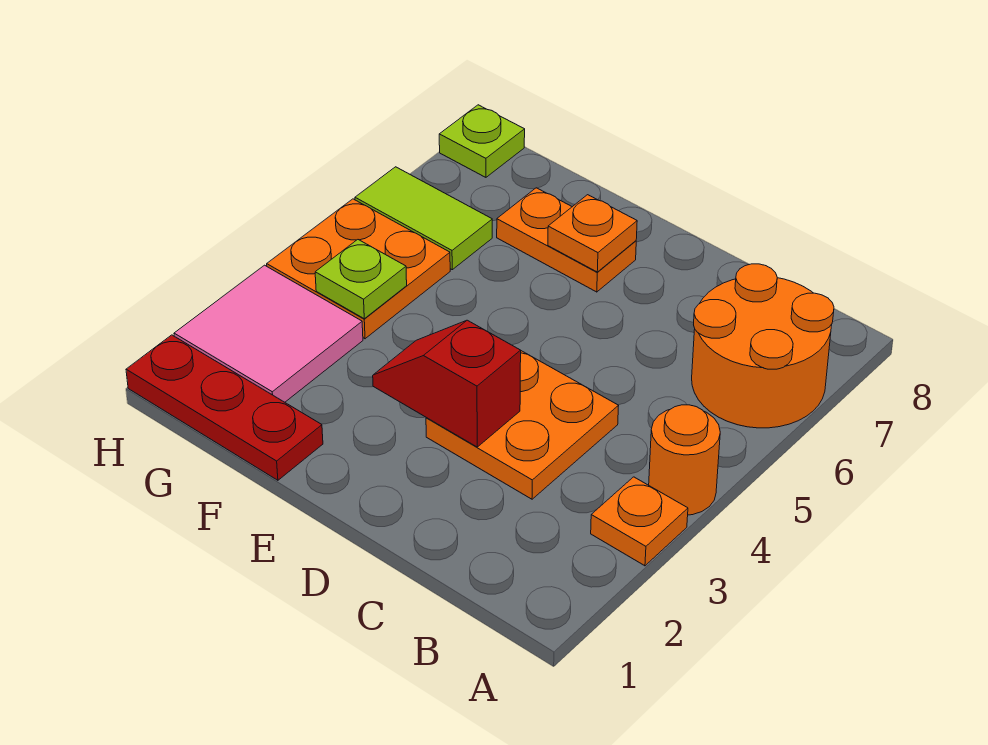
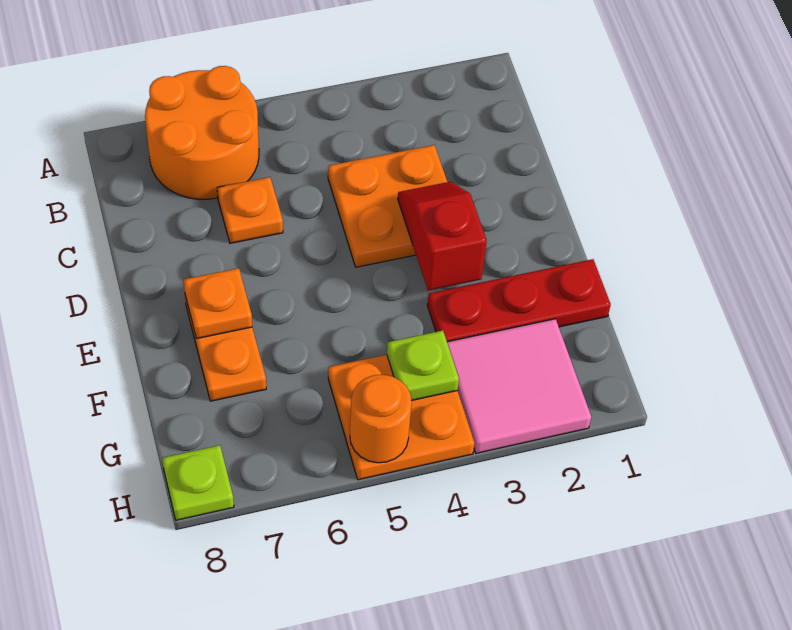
orange plate A3 level 1 -> orange plate C6 level 1
orange round brick A4 level 1 -> orange round brick H5 level 2
red slope D3:E3 level 2 top D -> red slope D3:E3 level 2 top E
red plate F1:H1 level 1 -> red plate F1:F3 level 1
lime tile G6:H6 level 1 -> none

